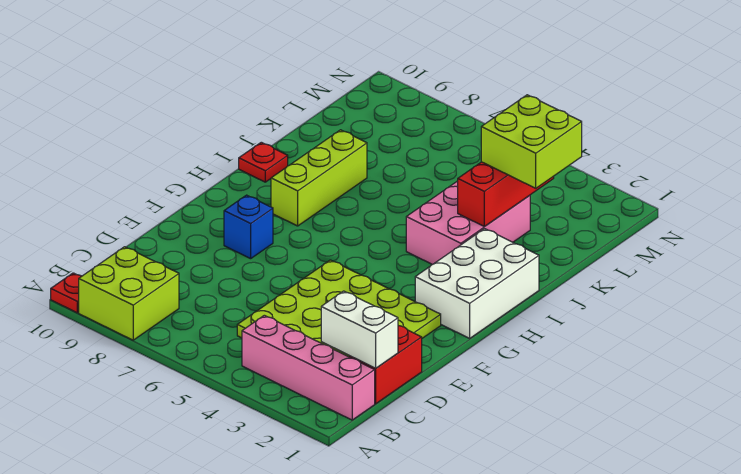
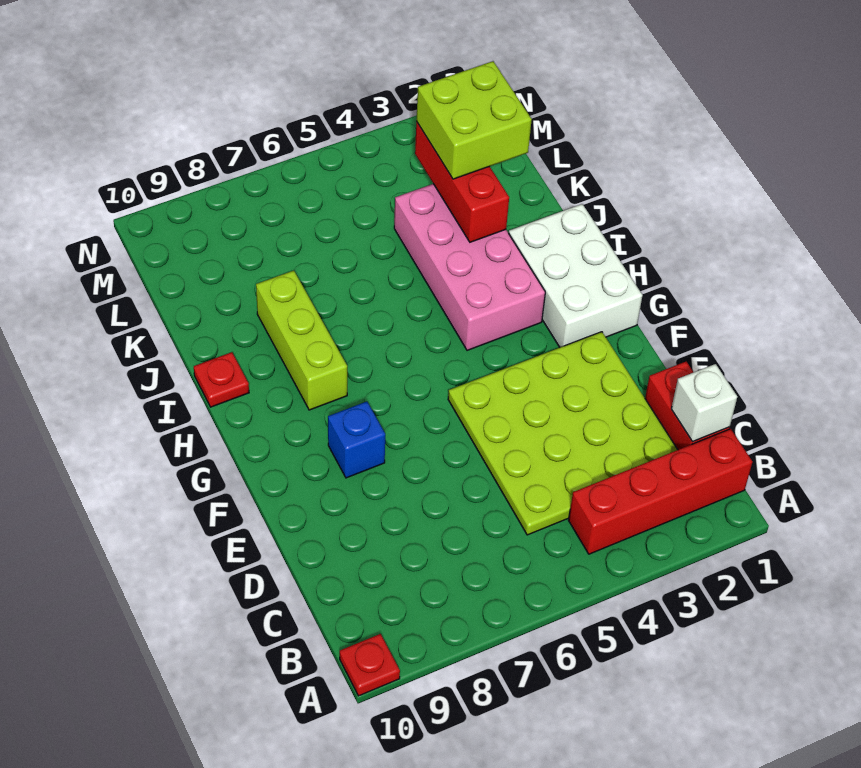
lime brick A8:B9 level 1 -> none
pink brick B1:B4 level 1 -> red brick B1:B4 level 1
white brick C1:C2 level 2 -> white brick C1 level 2
pink brick I3:K4 level 1 -> pink brick H3:K4 level 1

